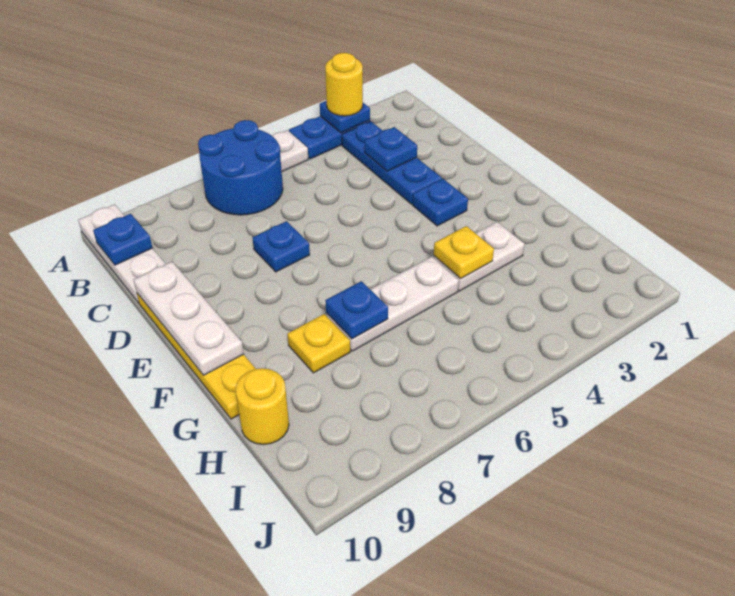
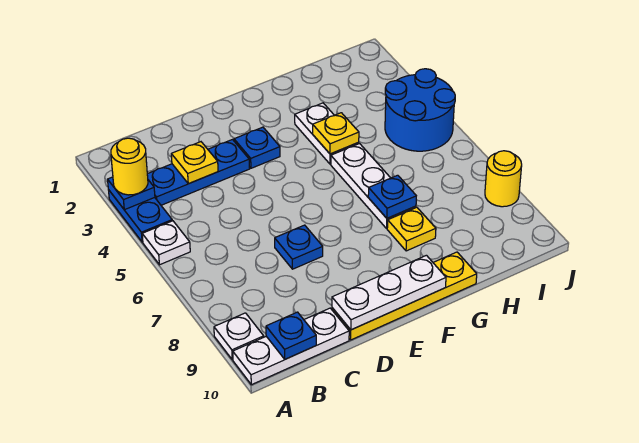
blue round brick A6:B7 level 1 -> blue round brick I4:J5 level 1
none -> white plate A9 level 1
blue plate C3 level 2 -> yellow plate C3 level 2
yellow round brick H10 level 1 -> yellow round brick J8 level 1

